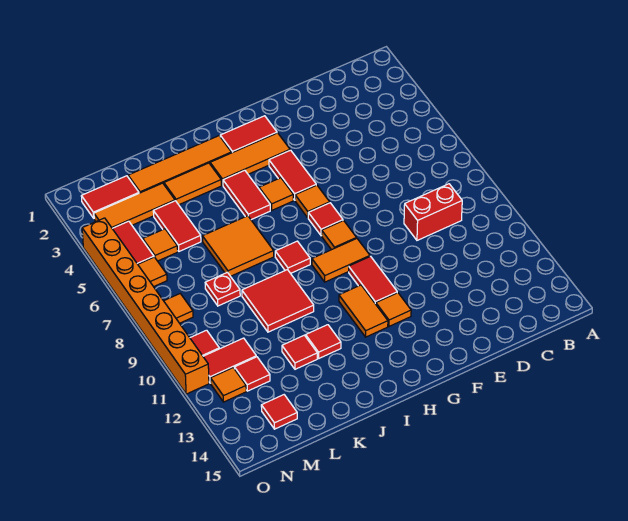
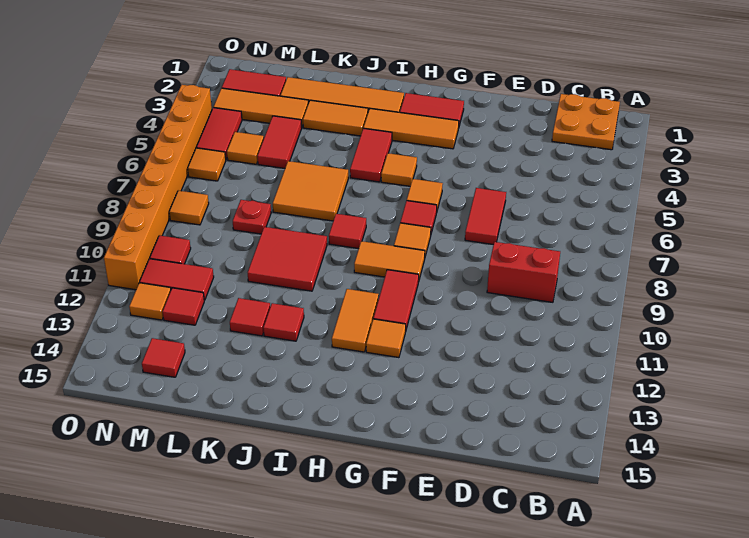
none -> orange plate B1:C2 level 1
red tile G4:G5 level 1 -> red tile E6:E7 level 1

